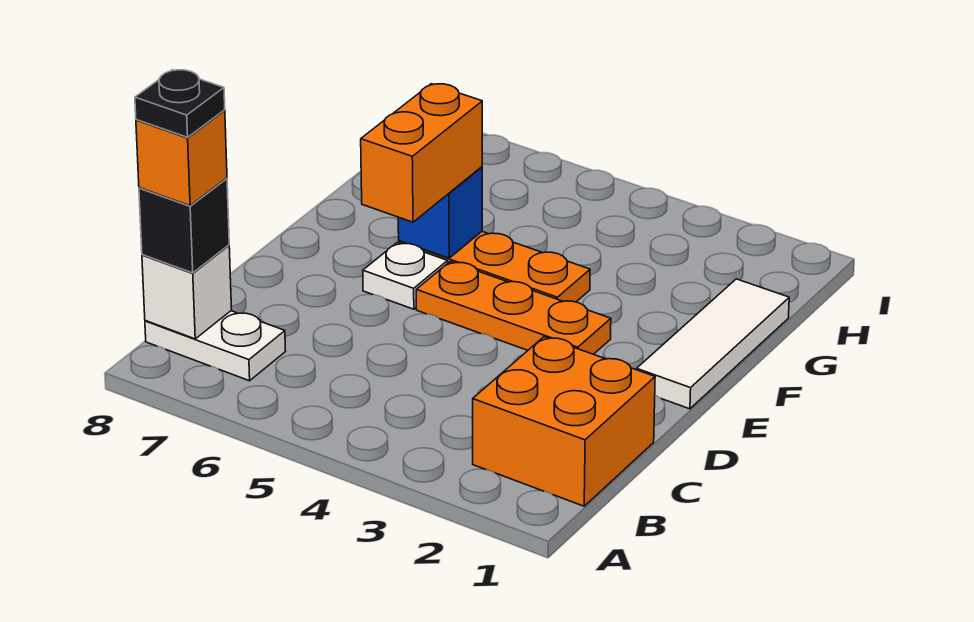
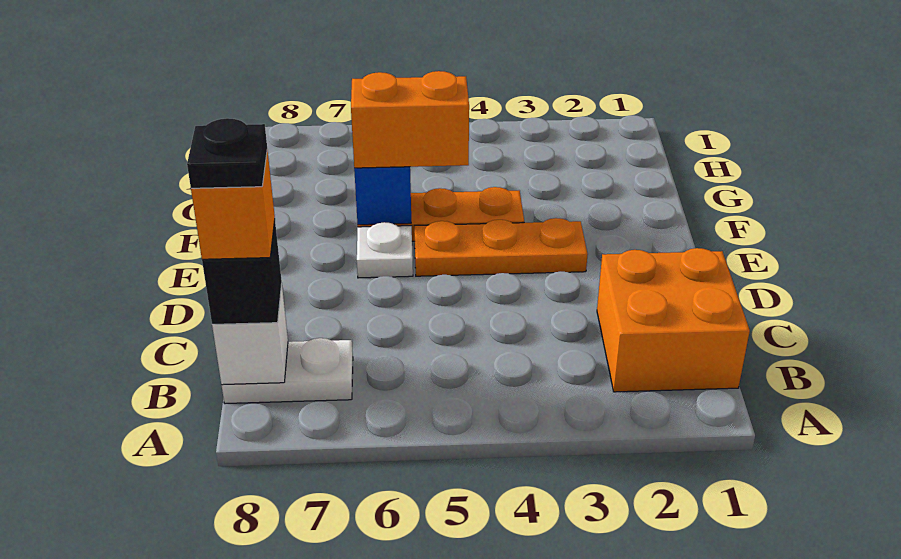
white tile E1:G1 level 1 -> none
orange brick E6:F6 level 3 -> orange brick F5:F6 level 3

